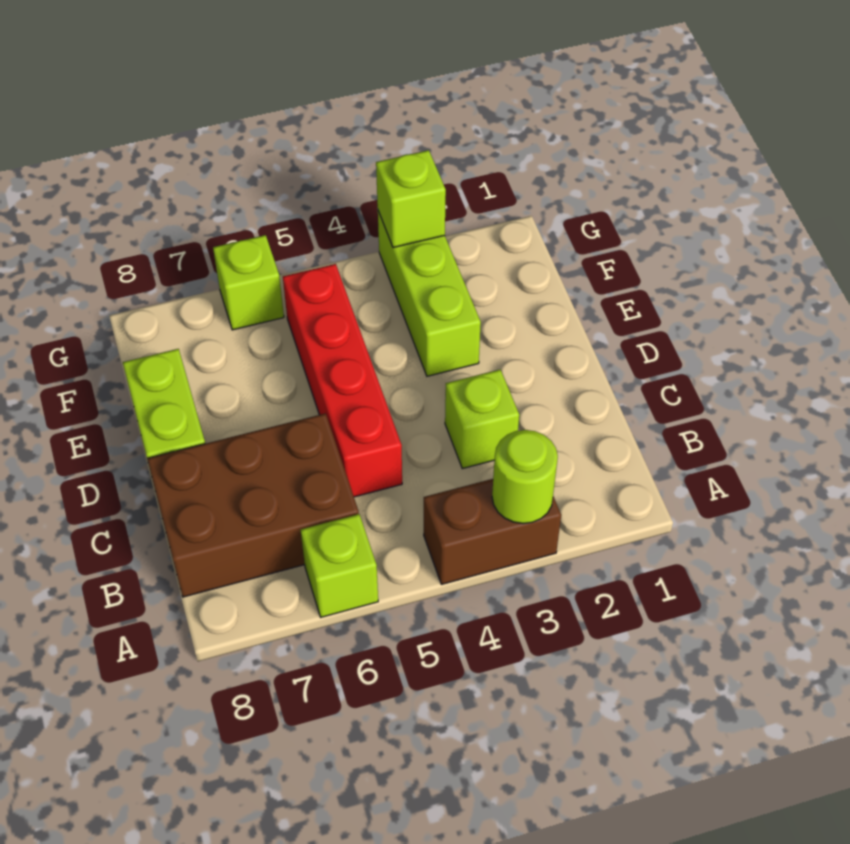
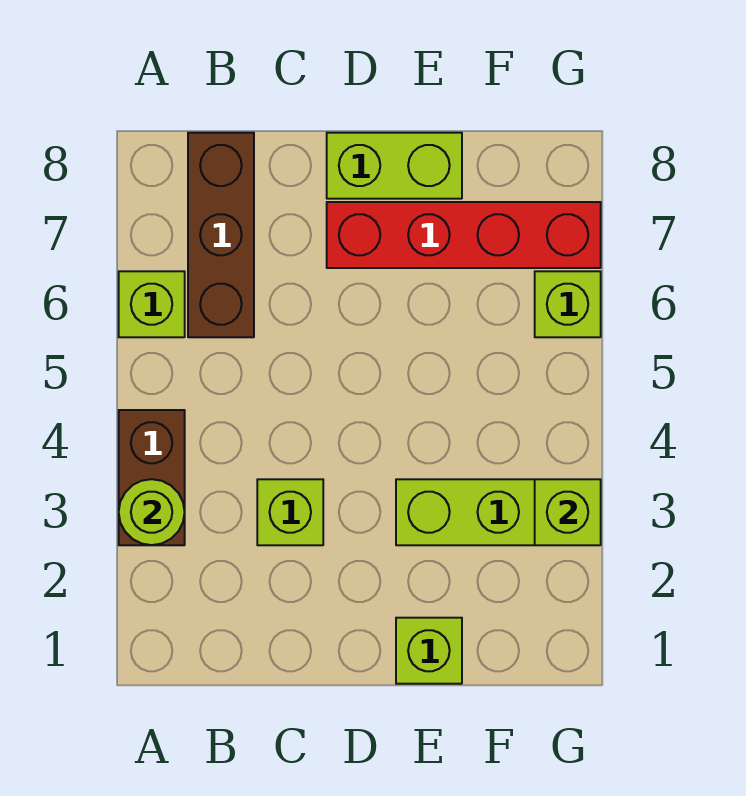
brown brick B6:C8 level 1 -> brown brick B6:B8 level 1
red brick C5:F5 level 1 -> red brick D7:G7 level 1
none -> lime brick E1 level 1

